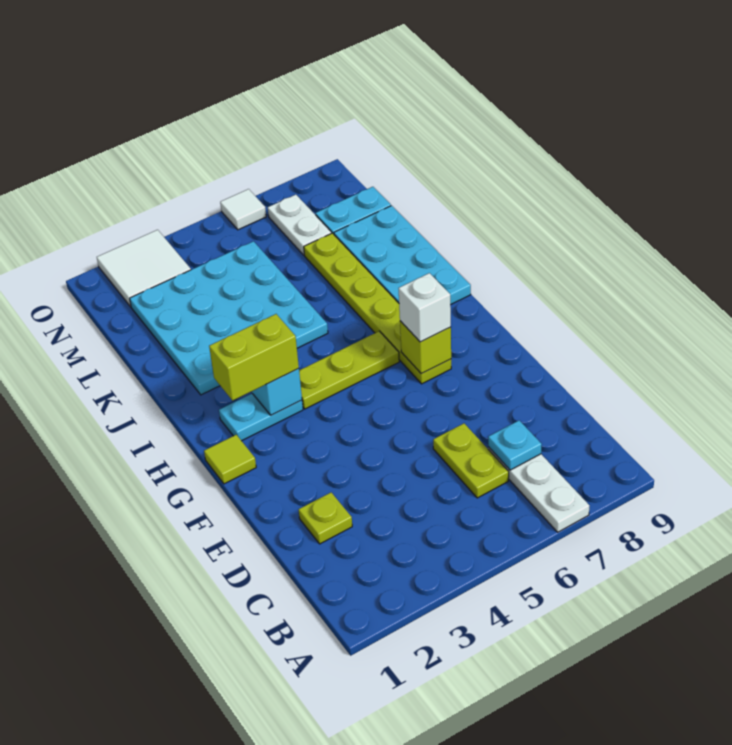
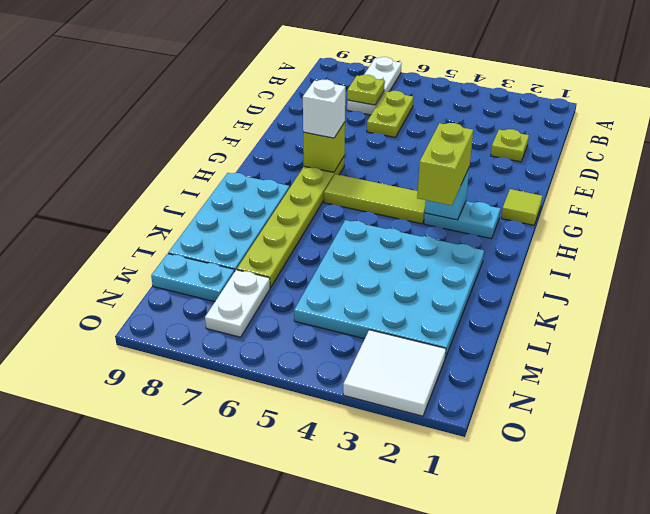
cyan plate C7 level 2 -> lime plate C7 level 2
lime brick H2:H3 level 3 -> lime brick H3:I3 level 3
lime plate H4:H6 level 1 -> lime tile H4:H6 level 1
white tile O6 level 1 -> none

